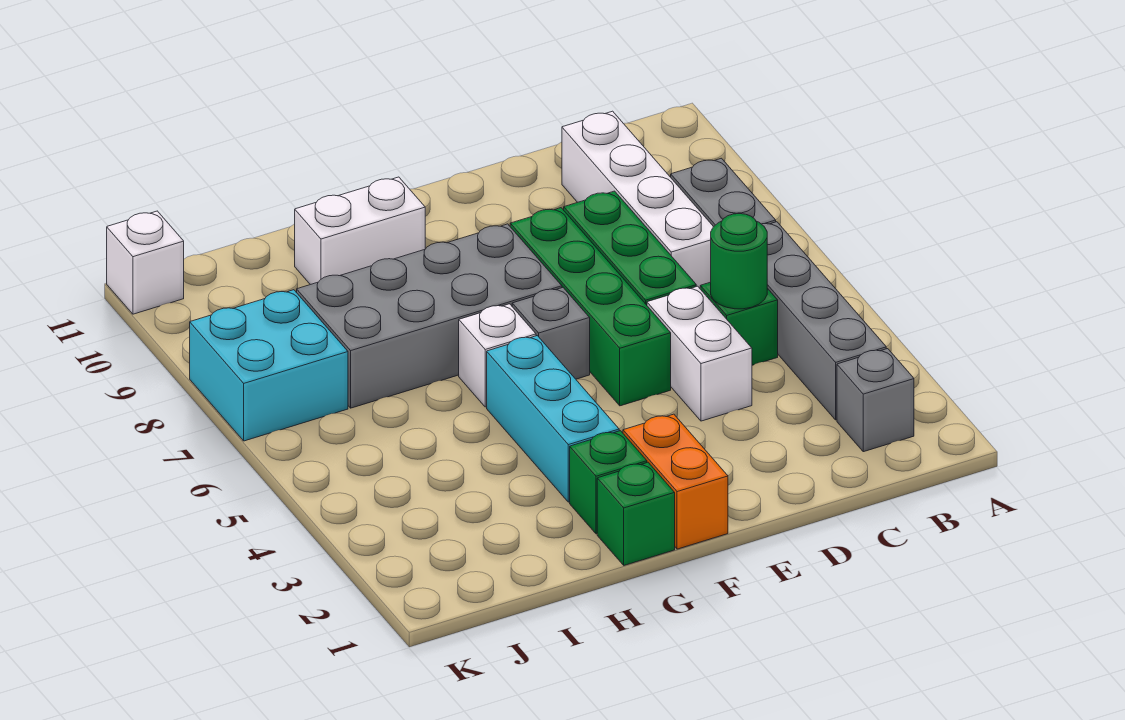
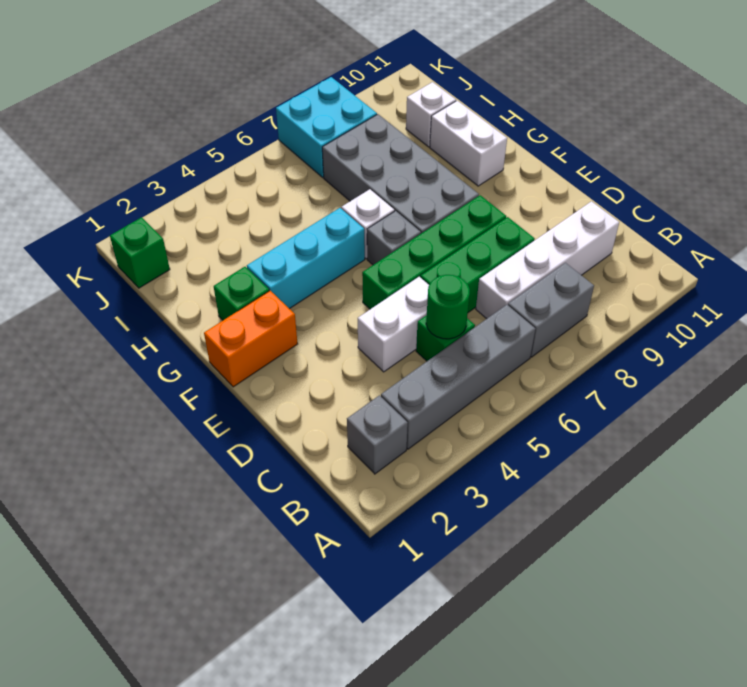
green brick G1 level 1 -> green brick J1 level 1
white brick K11 level 1 -> white brick I10 level 1

